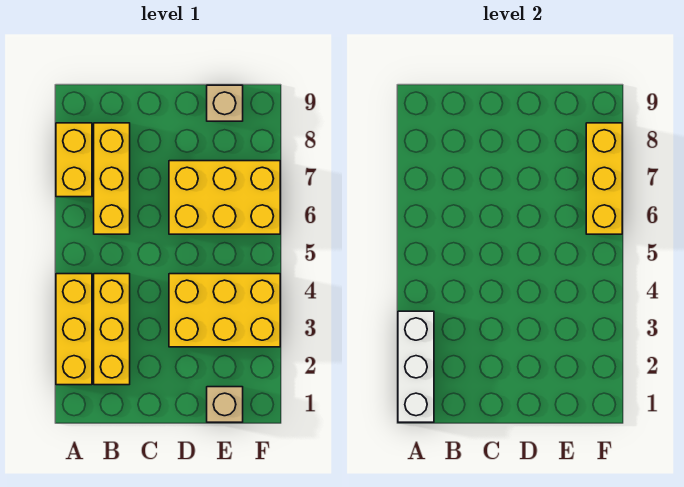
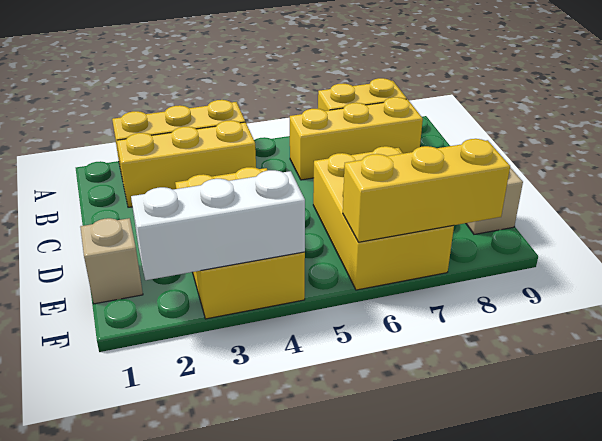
white brick A1:A3 level 2 -> white brick F2:F4 level 2

